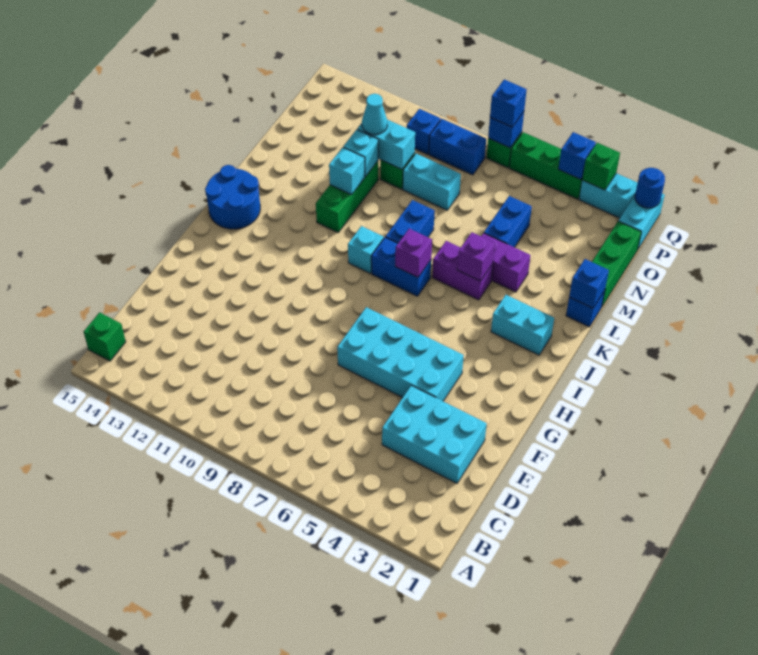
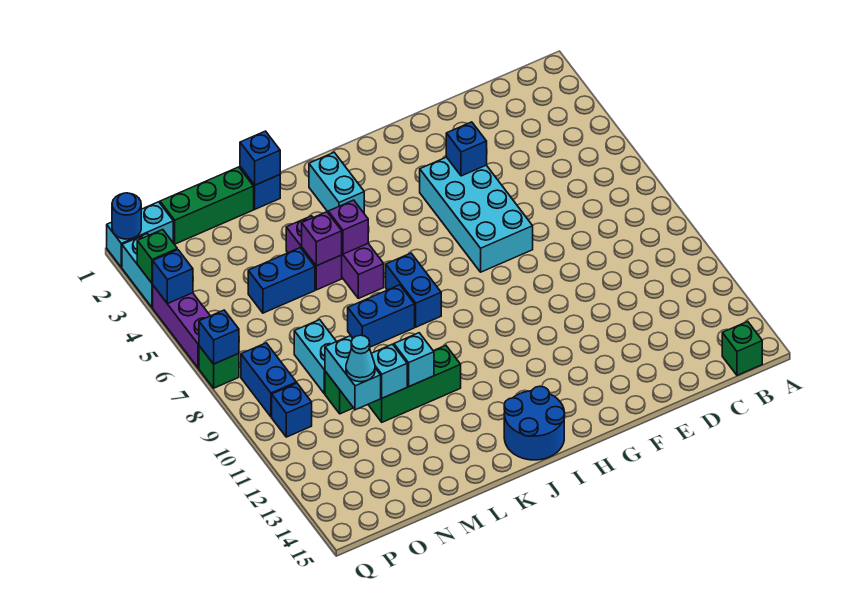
cyan brick D2:E4 level 1 -> none
purple brick J7 level 2 -> purple brick L5 level 2
cyan brick J9 level 1 -> none
green brick Q4:Q6 level 1 -> purple brick Q4:Q6 level 1
blue brick Q7 level 3 -> blue brick F4 level 2

